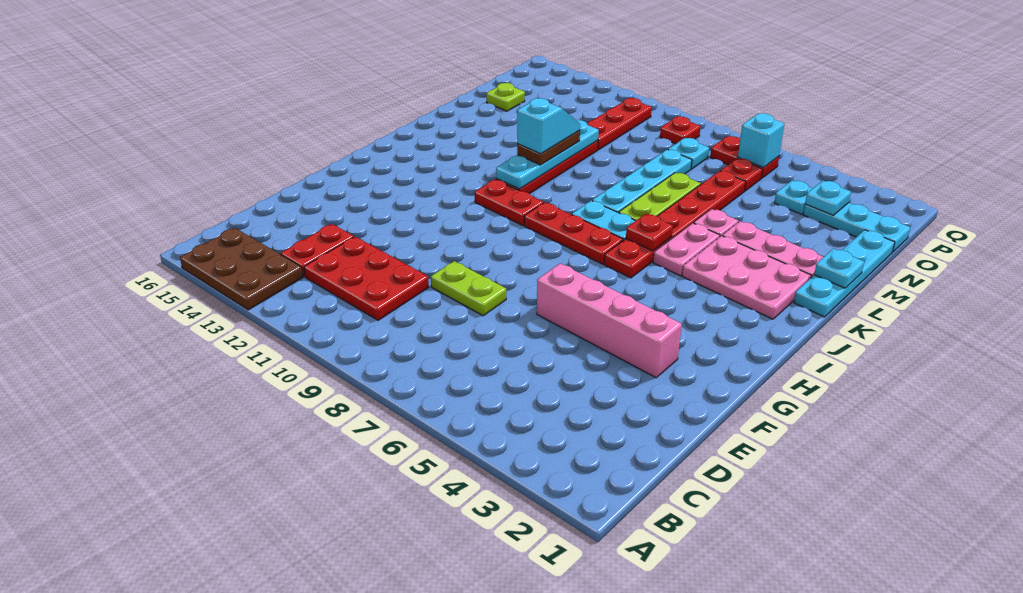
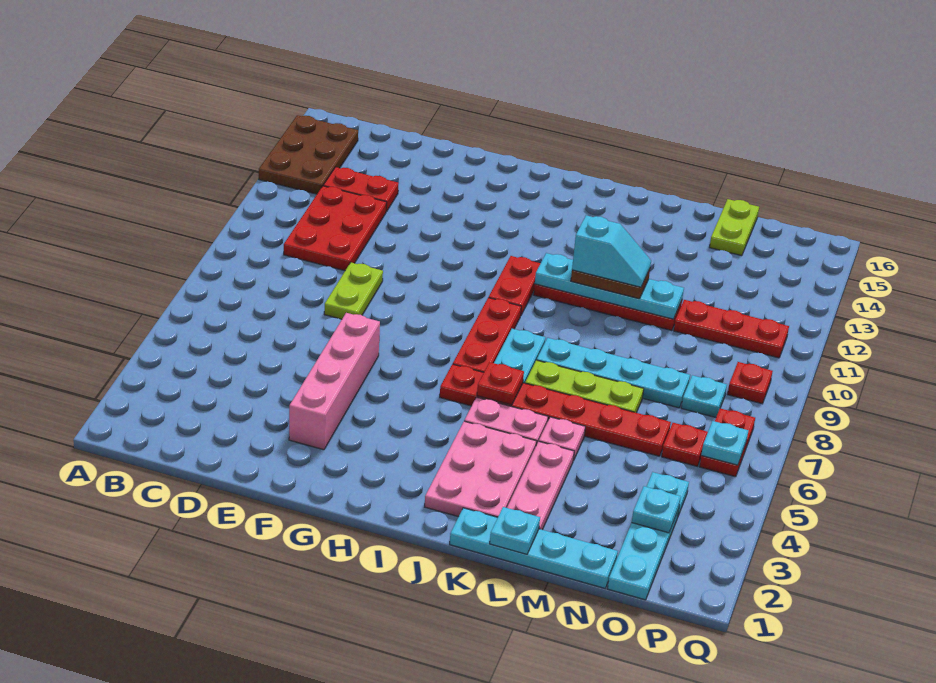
lime plate N15 level 1 -> lime plate N15:N16 level 1
cyan brick P6 level 2 -> cyan plate P6 level 2

